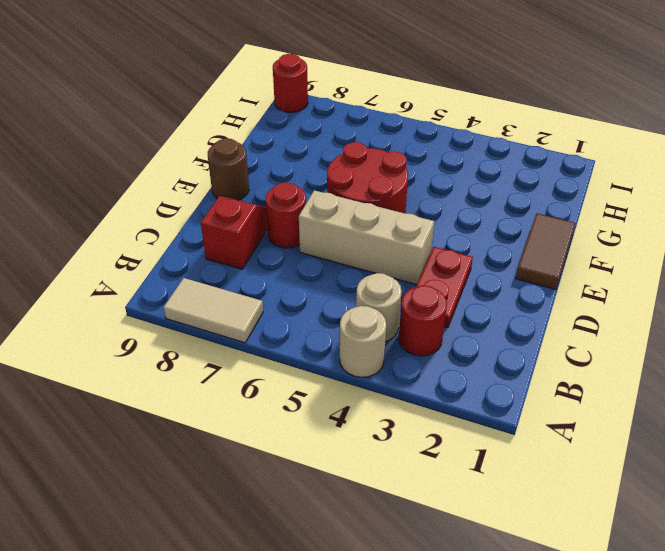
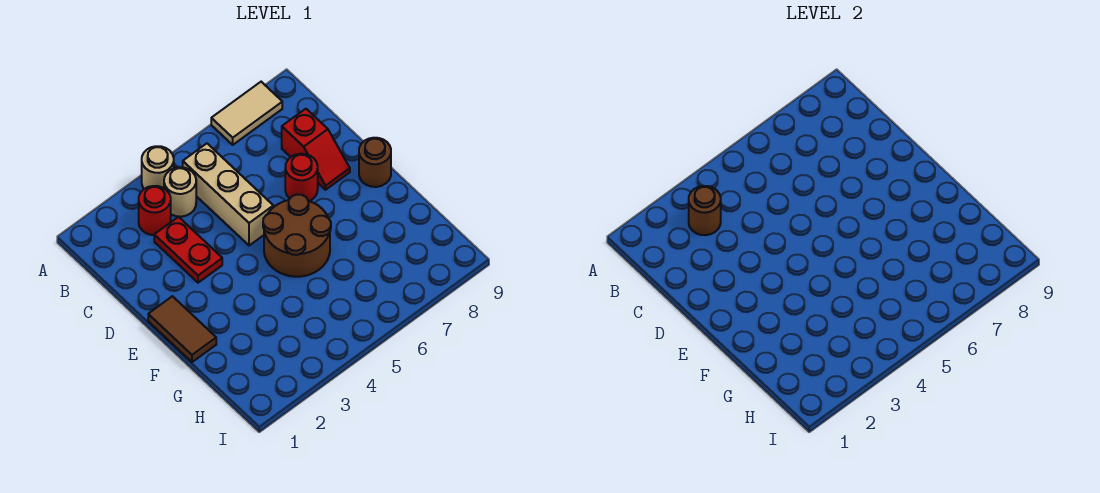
none -> brown round brick B3 level 2
tan brick D4:D6 level 1 -> tan brick B5:D5 level 1
red round brick E5:F6 level 1 -> brown round brick E5:F6 level 1
red round brick I9 level 1 -> none

